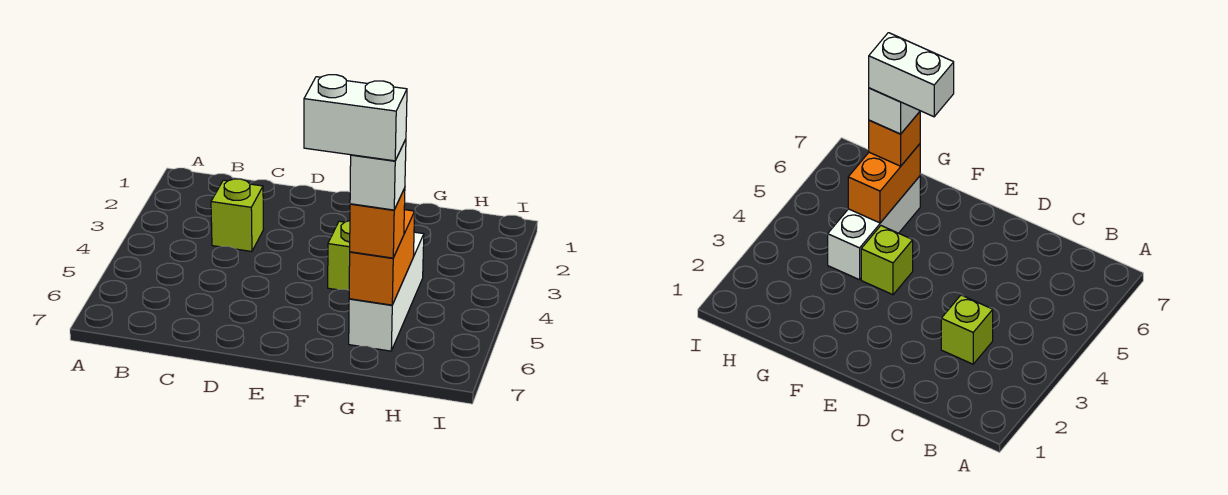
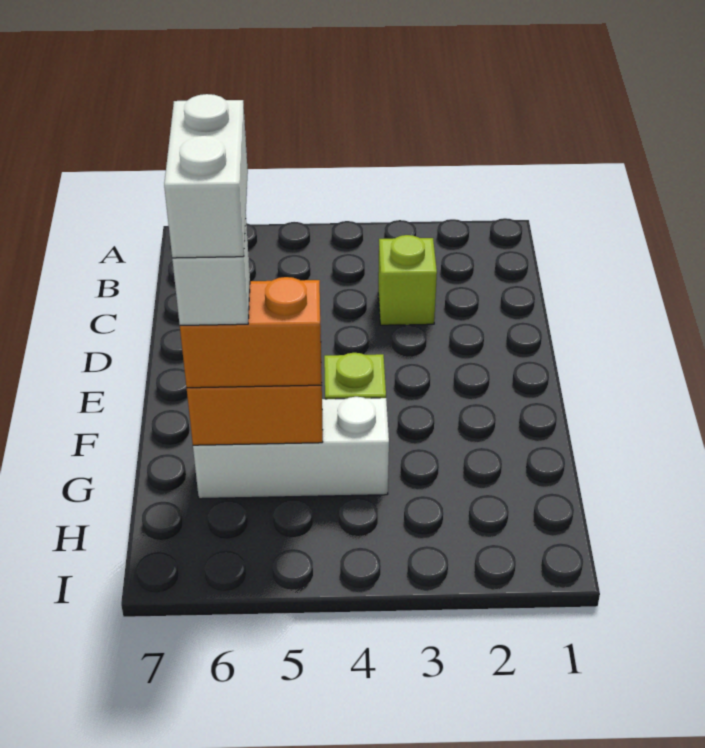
orange brick G6 level 3 -> orange brick G5:G6 level 3

